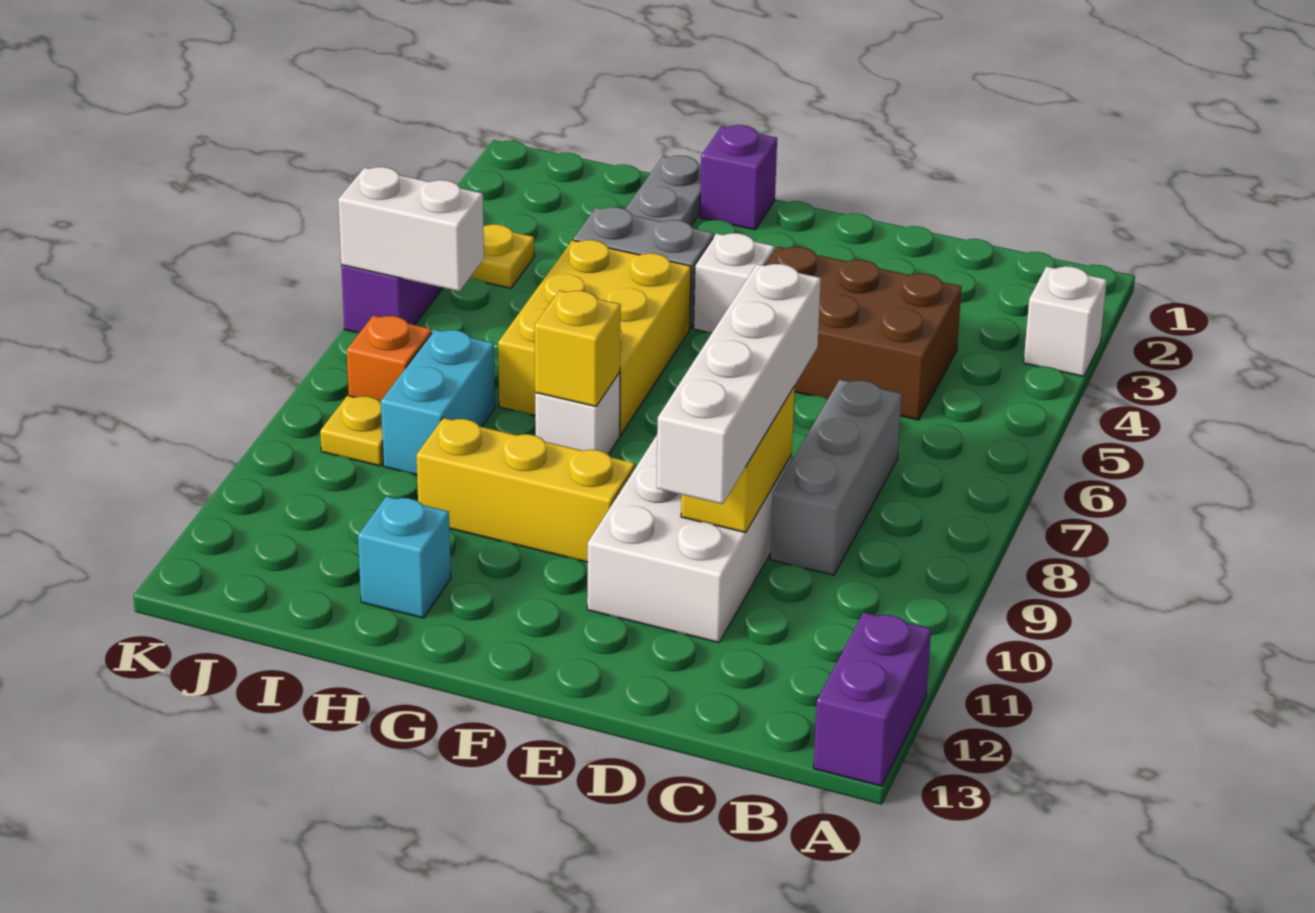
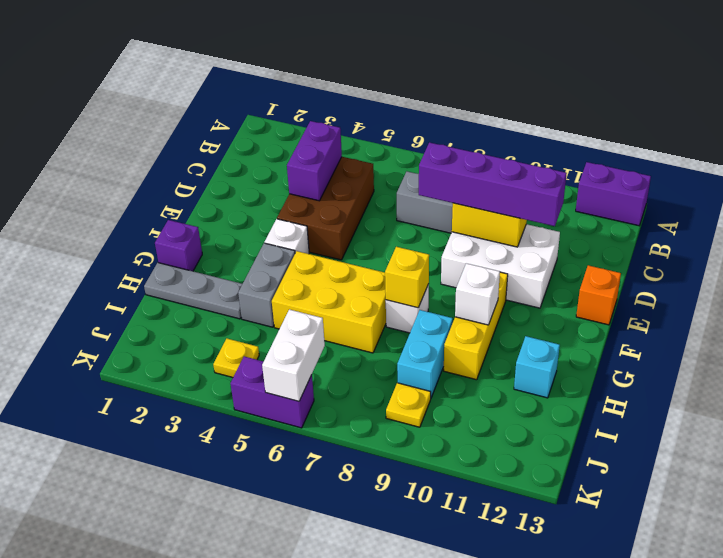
white brick A3 level 1 -> white brick G10 level 2
none -> purple brick C4:D4 level 2
white brick D8:D11 level 3 -> purple brick D8:D11 level 3
cyan brick I8:I9 level 1 -> cyan brick H9:I9 level 1
orange brick J8 level 1 -> orange brick E13 level 1

